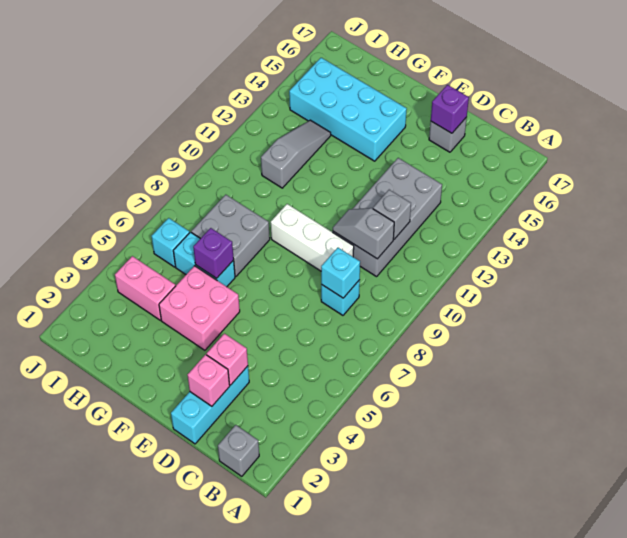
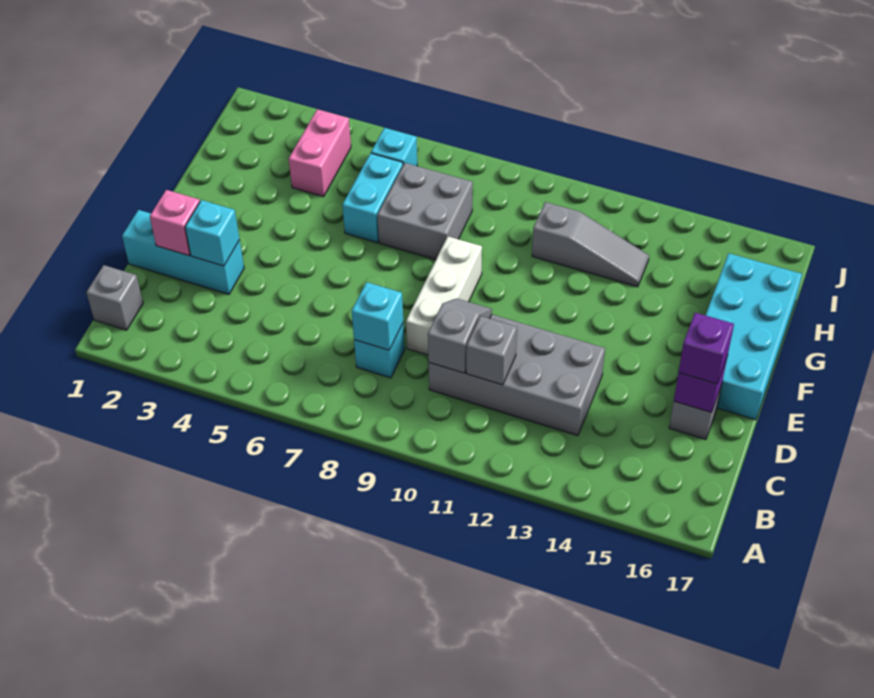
pink brick D3 level 2 -> cyan brick D3 level 2
pink brick F4:G5 level 1 -> none
cyan brick F14:I15 level 1 -> cyan brick E16:H17 level 1
purple brick G6 level 2 -> purple brick D16 level 3

